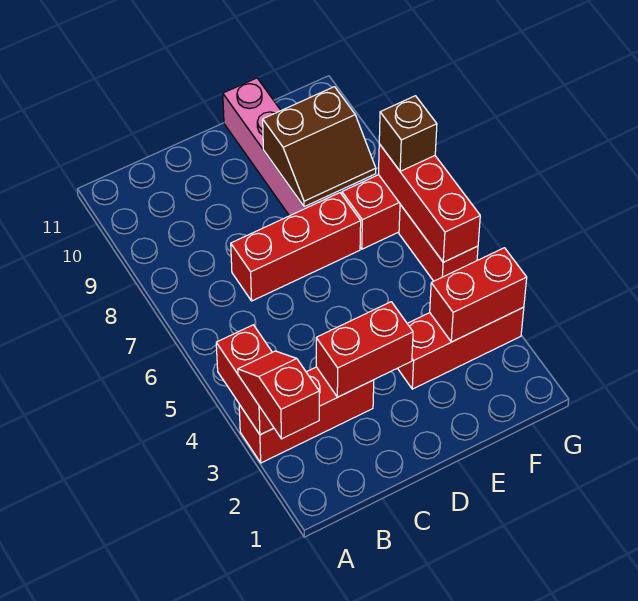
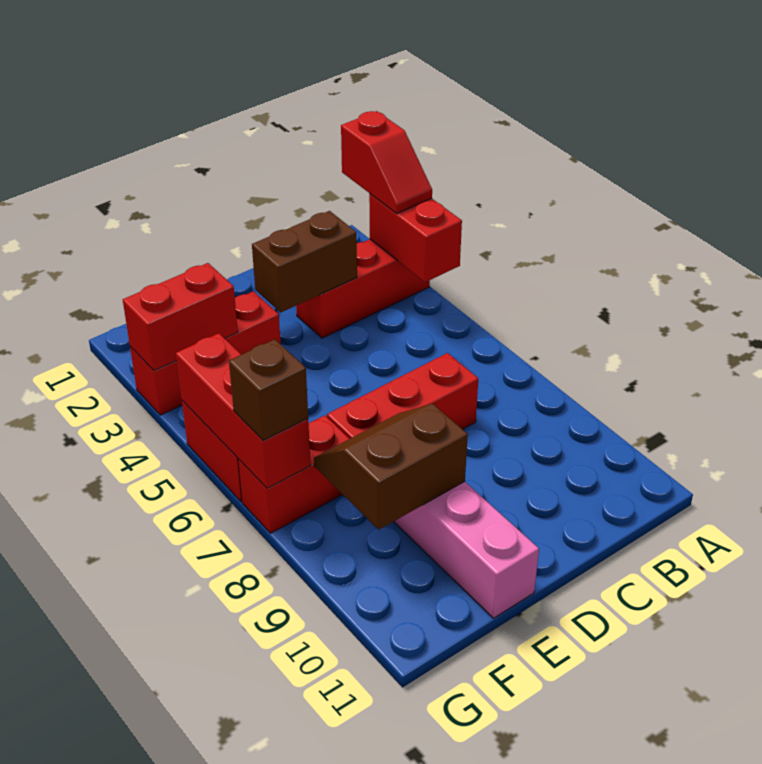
red brick C3:D3 level 2 -> brown brick C3:D3 level 2

